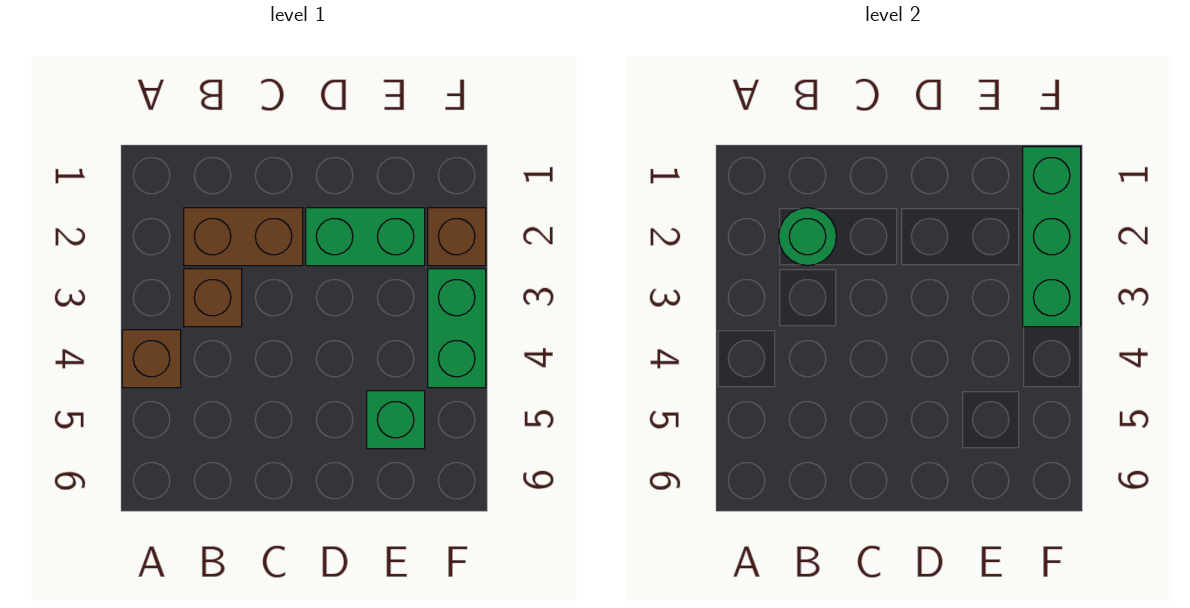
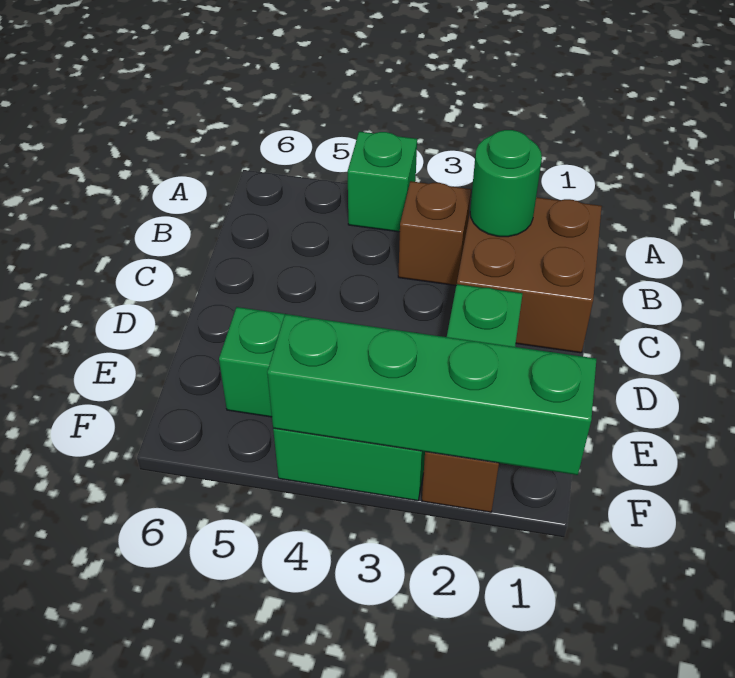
brown brick A4 level 1 -> green brick A4 level 1
brown brick B2:C2 level 1 -> brown brick B1:C2 level 1
green brick F1:F3 level 2 -> green brick F1:F4 level 2

